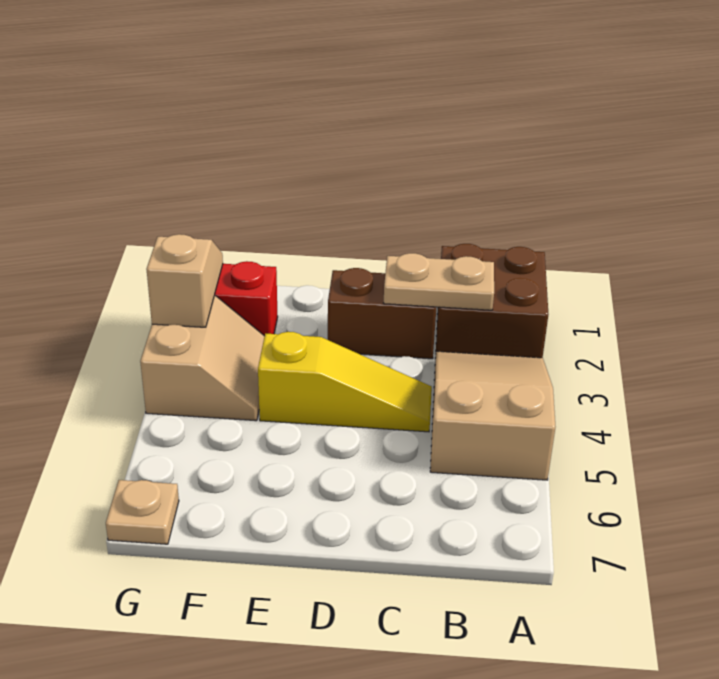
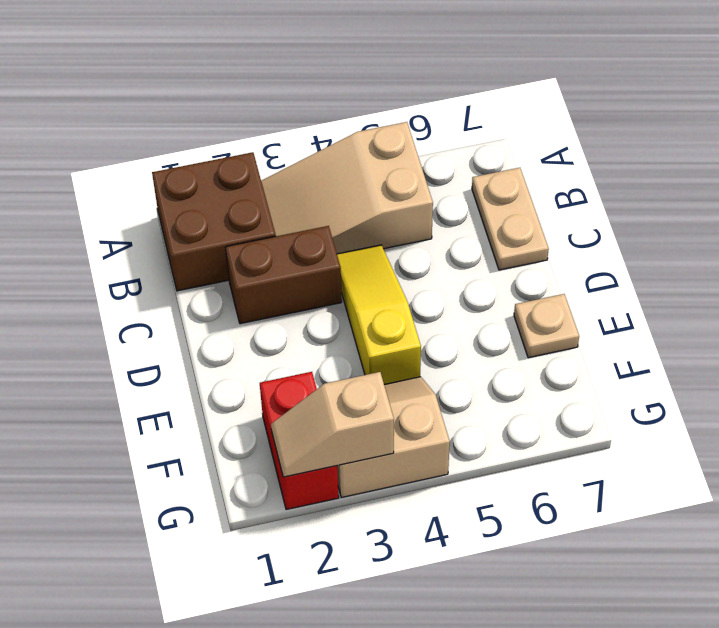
tan plate B2:C2 level 2 -> tan plate B7:C7 level 1
brown brick C2:D2 level 1 -> brown brick C2:C3 level 1
tan plate G7 level 1 -> tan plate E7 level 1

